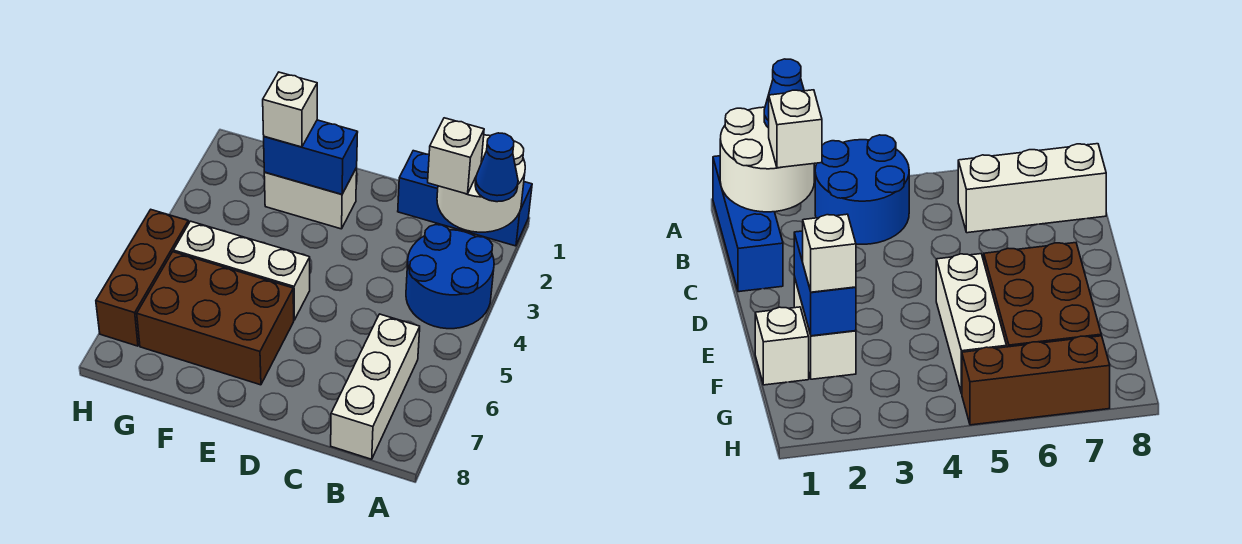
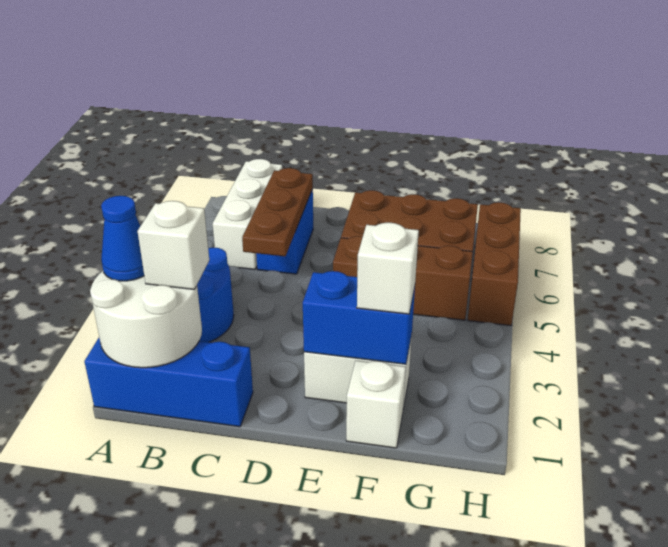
none -> brown plate C5:C7 level 2
none -> blue brick C6:C7 level 1
white brick E5:G5 level 1 -> brown brick E5:G5 level 1

